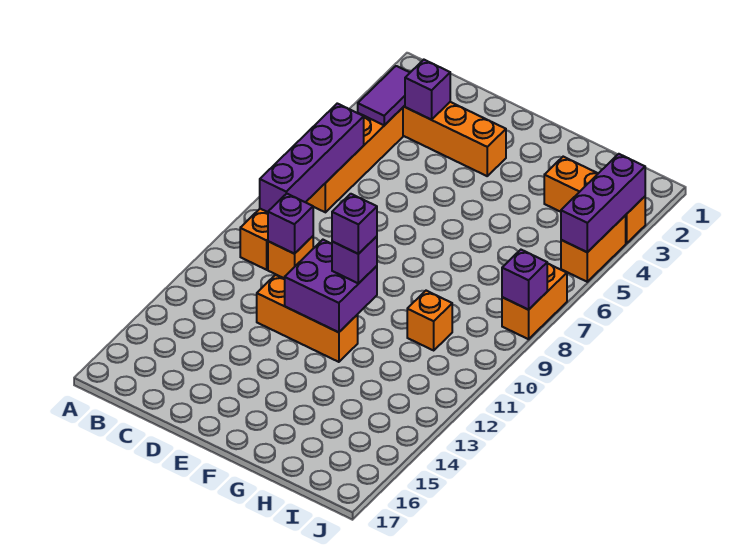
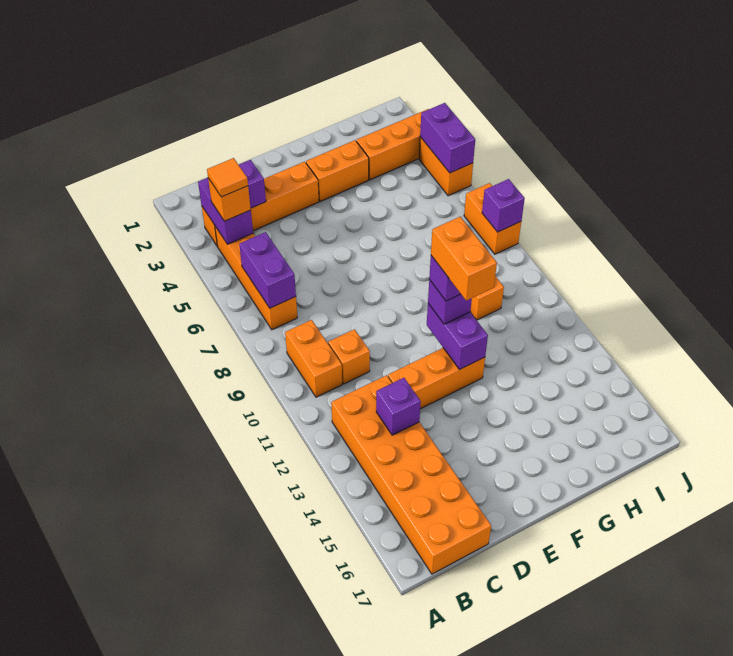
purple tile B3:B4 level 2 -> purple brick B3:B4 level 2
none -> orange brick B4 level 3
none -> orange tile B4 level 4
purple brick B6:B9 level 2 -> purple brick B6:B7 level 2
none -> orange brick B12:C17 level 1
purple brick C10 level 2 -> purple brick C13 level 2
purple brick E11:F12 level 2 -> purple brick F11:F12 level 2
none -> orange brick F3:G3 level 1
none -> orange brick F11:F12 level 5
purple brick J3:J5 level 2 -> purple brick J4:J5 level 2

